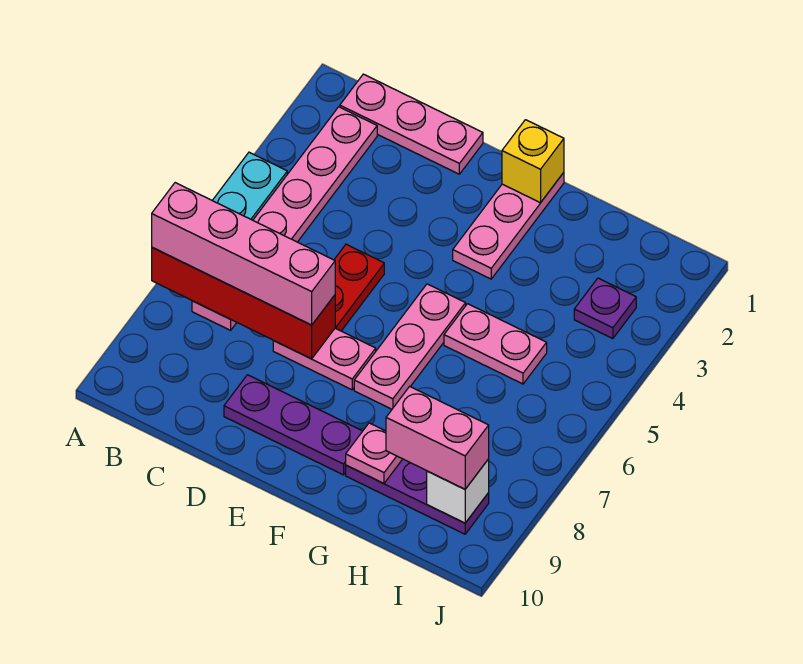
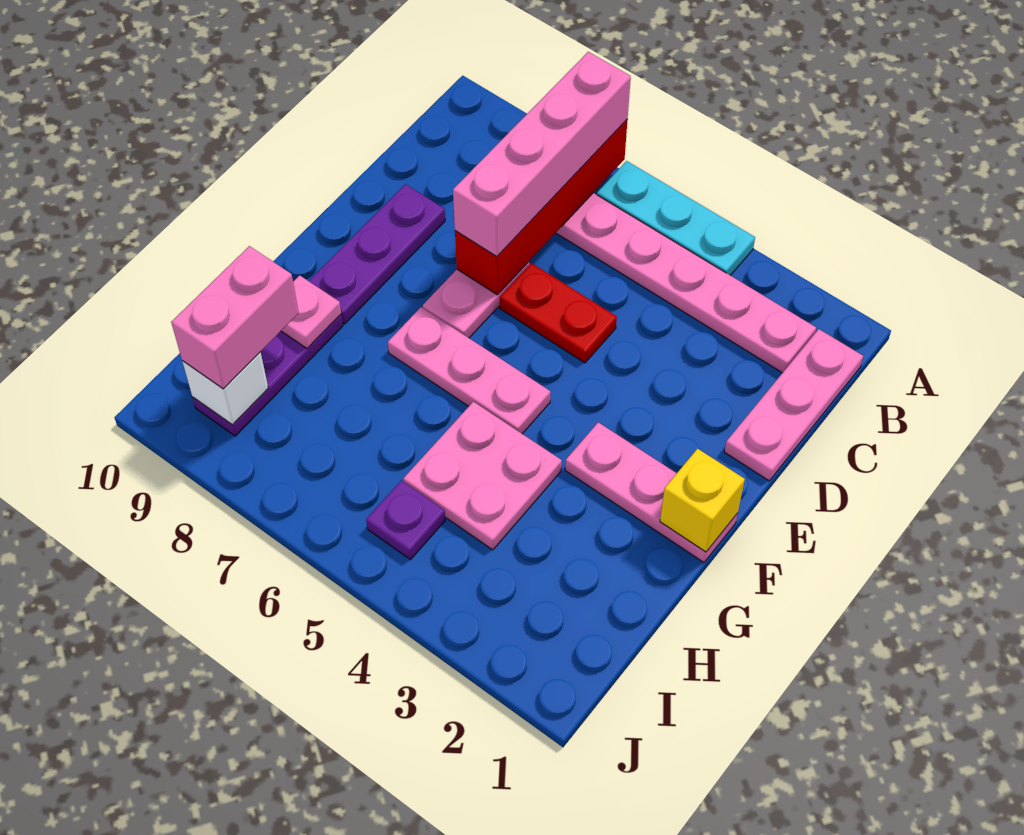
pink plate G5:H5 level 1 -> pink plate G4:H5 level 1
purple plate I3 level 1 -> purple plate I5 level 1

